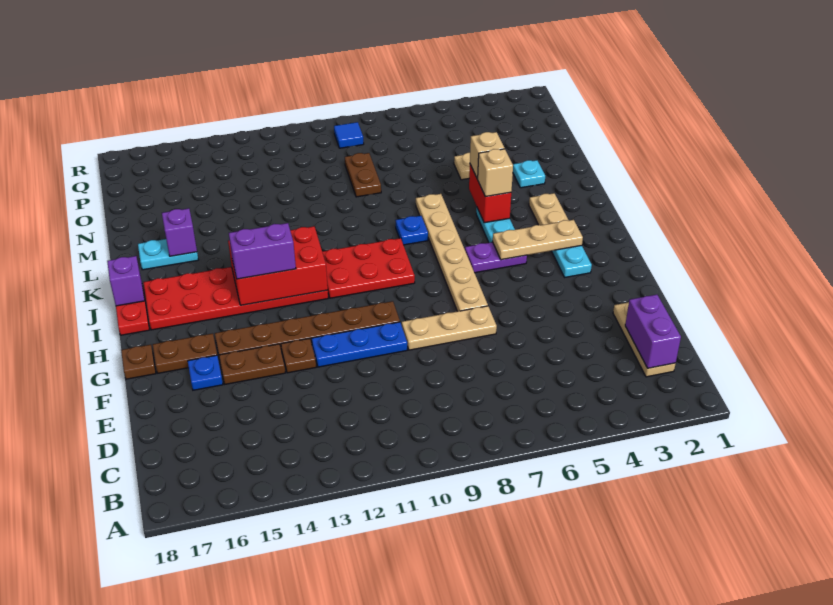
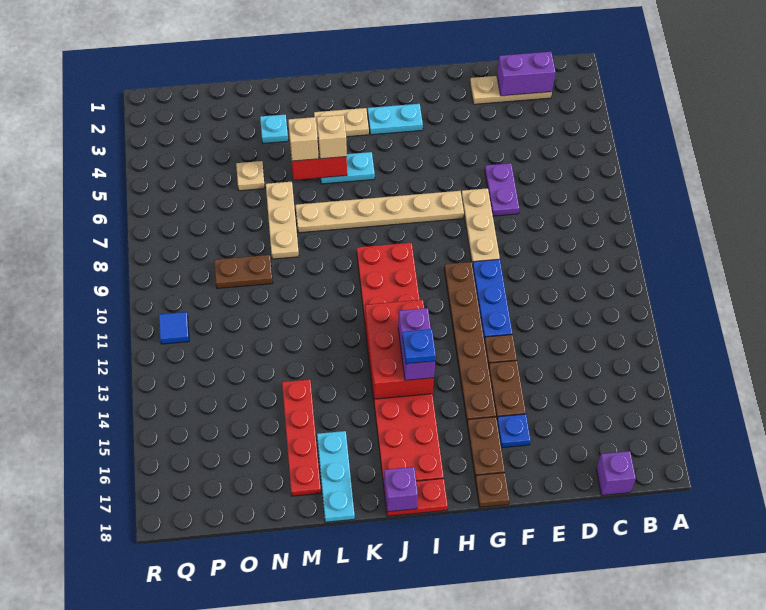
tan plate I3:I5 level 2 -> tan plate M6:M8 level 1
purple plate I5:I6 level 1 -> purple plate E6:E7 level 1
blue plate K8 level 1 -> blue plate I14 level 4
cyan plate L16:L17 level 1 -> cyan plate L16:L18 level 1
purple brick L16 level 2 -> purple brick C18 level 1
none -> red plate M14:M17 level 1
blue tile Q9 level 1 -> blue tile Q11 level 1

